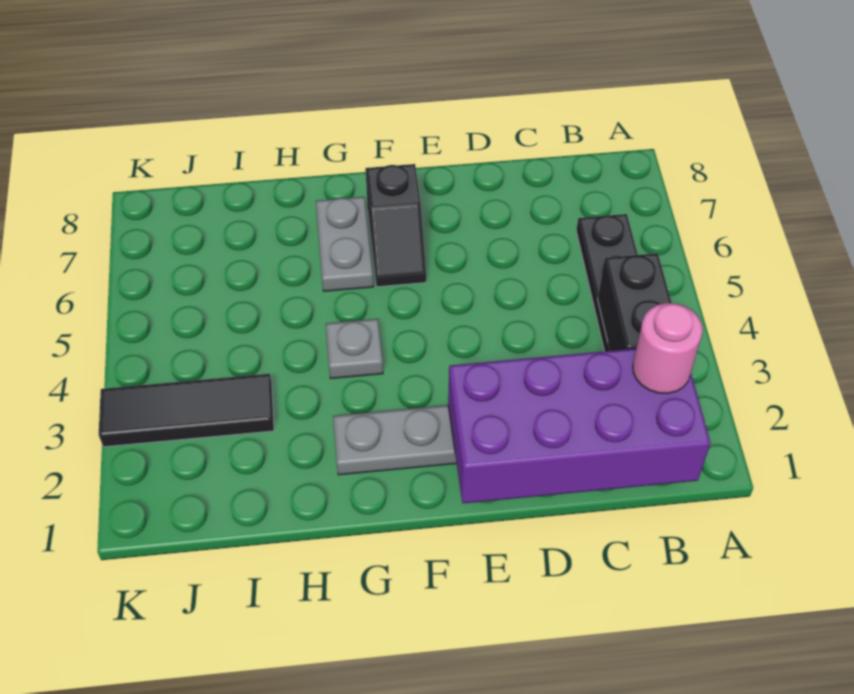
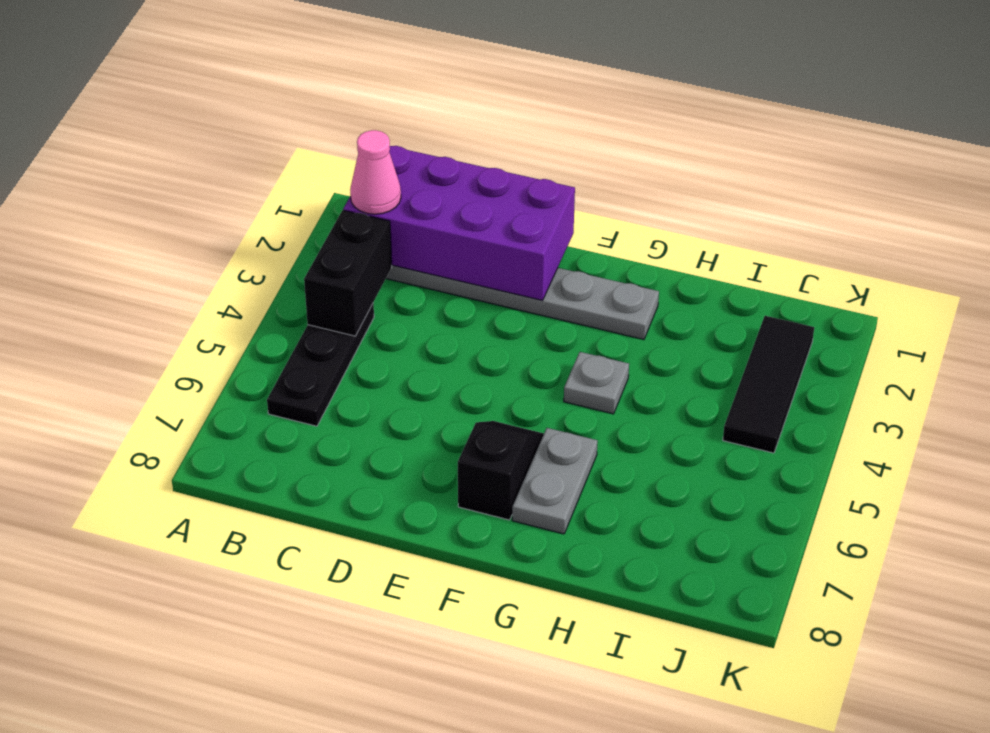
pink round brick B2 level 3 -> pink cone B2 level 3
black tile I3:K3 level 1 -> black tile J2:J4 level 1

